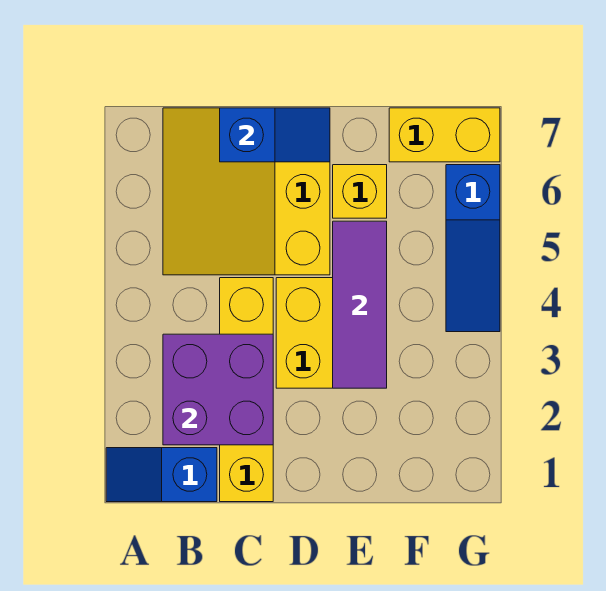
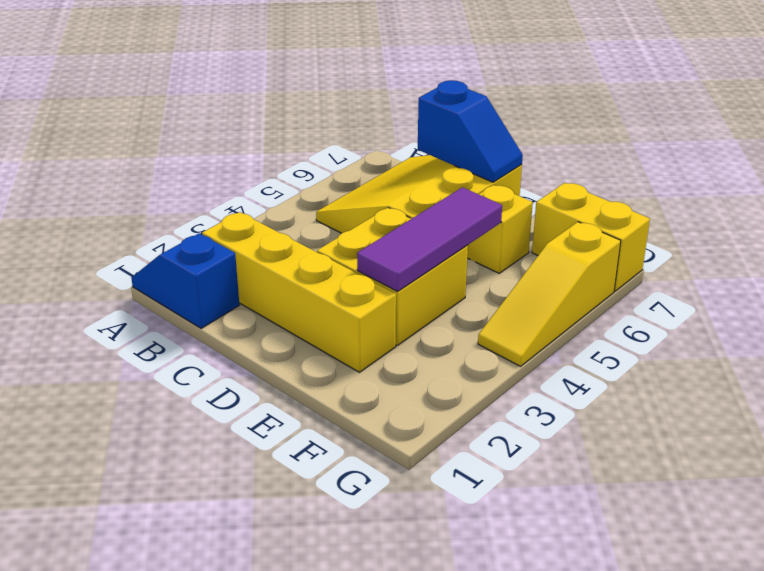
purple brick B2:C3 level 2 -> none
yellow brick C1:C4 level 1 -> yellow brick B2:E2 level 1
blue slope G4:G6 level 1 top 6 -> yellow slope G4:G6 level 1 top 6

